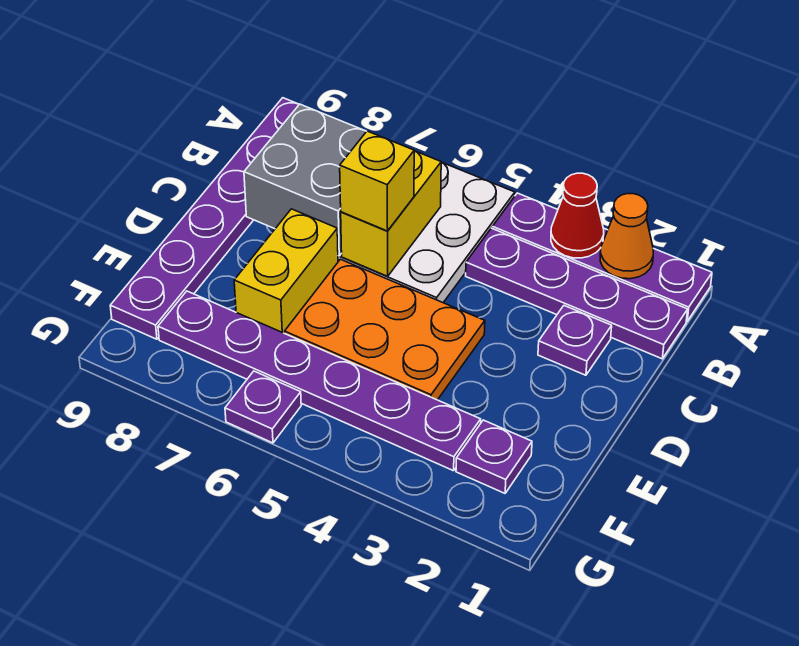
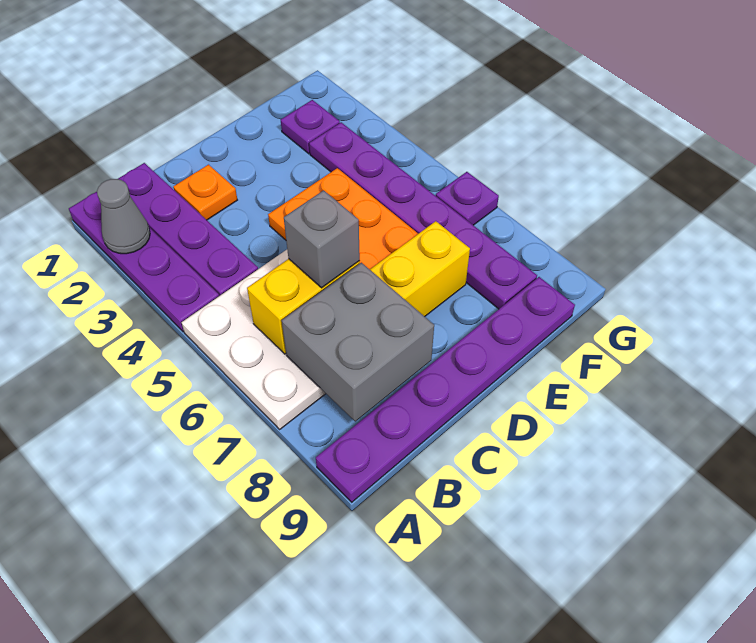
orange cone A2 level 2 -> grey cone A2 level 2
red cone A3 level 2 -> none
purple plate C2 level 1 -> orange plate C2 level 1
yellow brick C6 level 3 -> grey brick C6 level 3

